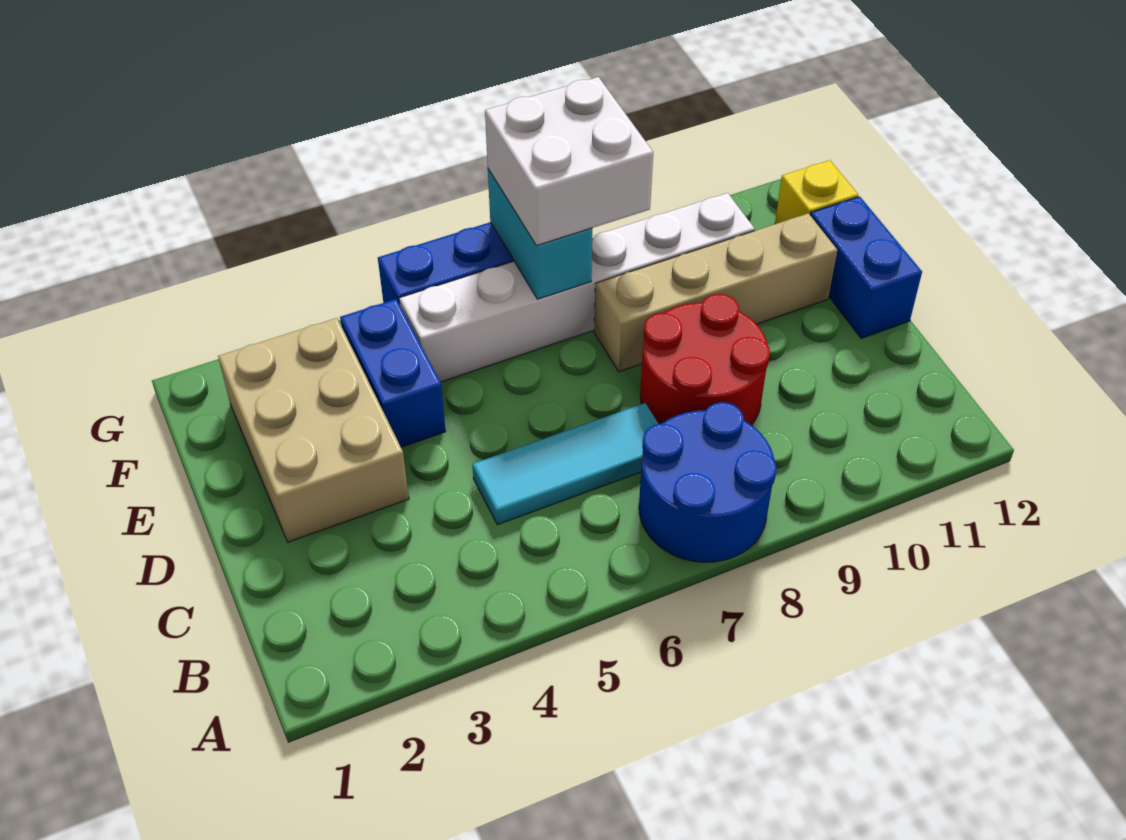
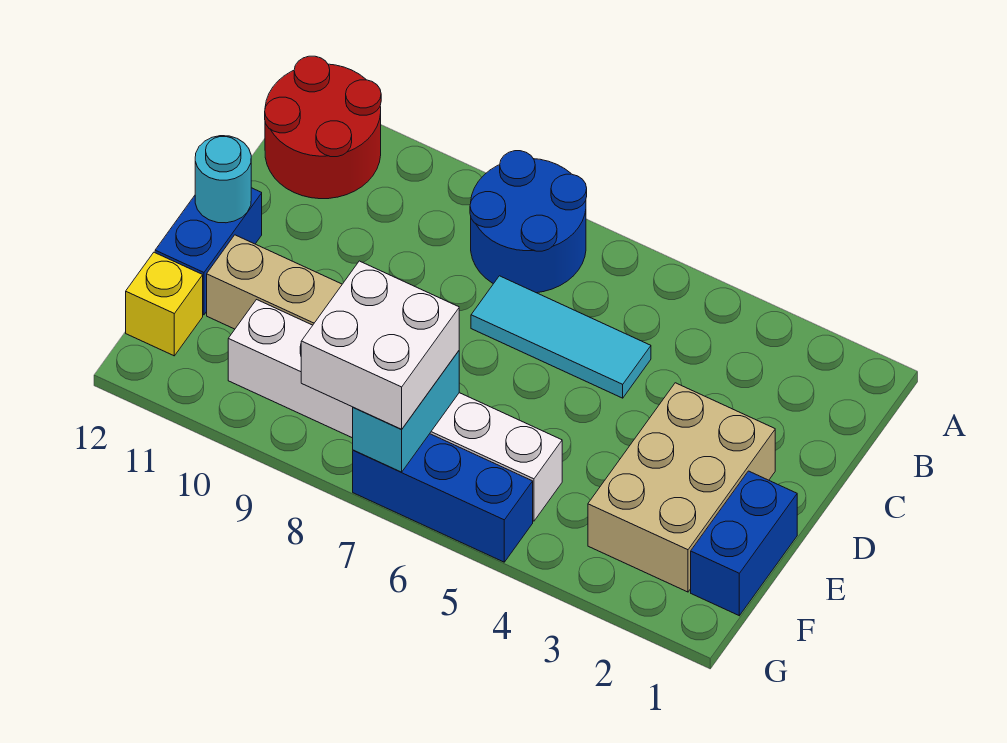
red round brick C8:D9 level 1 -> red round brick A11:B12 level 1
none -> cyan round brick D12 level 2
blue brick E4:F4 level 1 -> blue brick E1:F1 level 1

